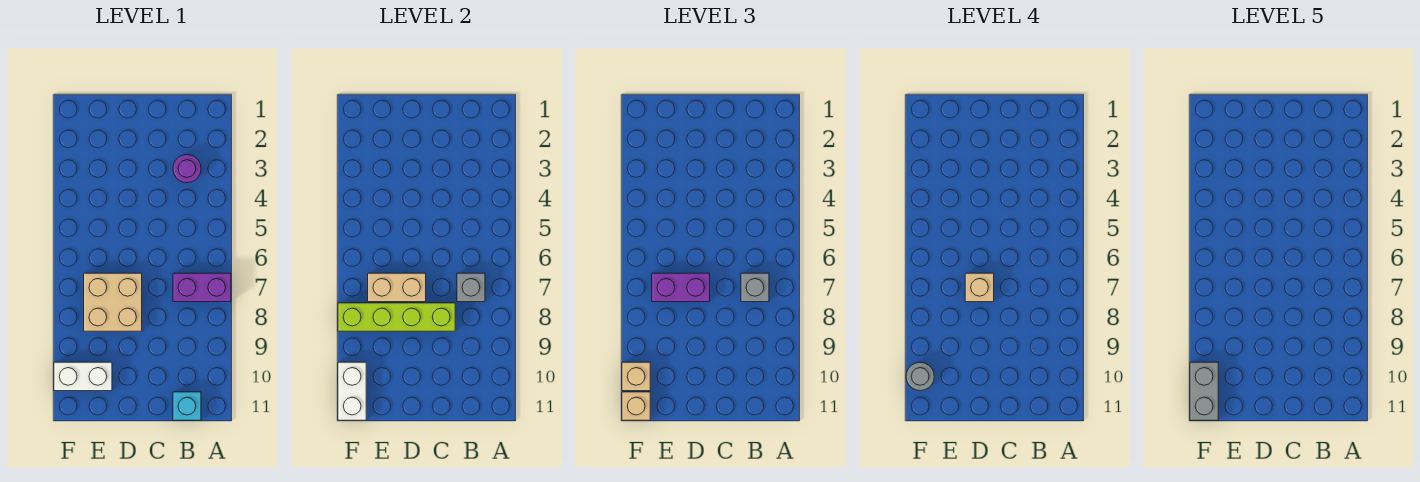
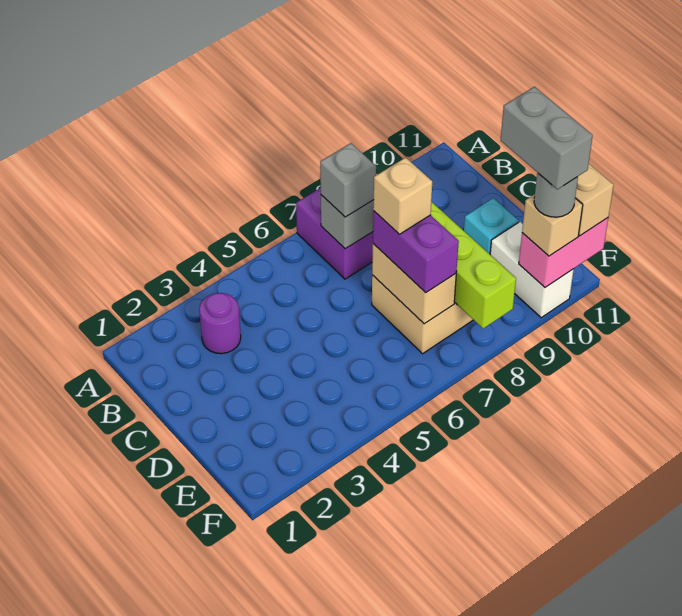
cyan brick B11 level 1 -> cyan brick D10 level 1
white brick F10:F11 level 2 -> pink brick F10:F11 level 2
grey brick F10:F11 level 5 -> grey brick E10:F10 level 5

